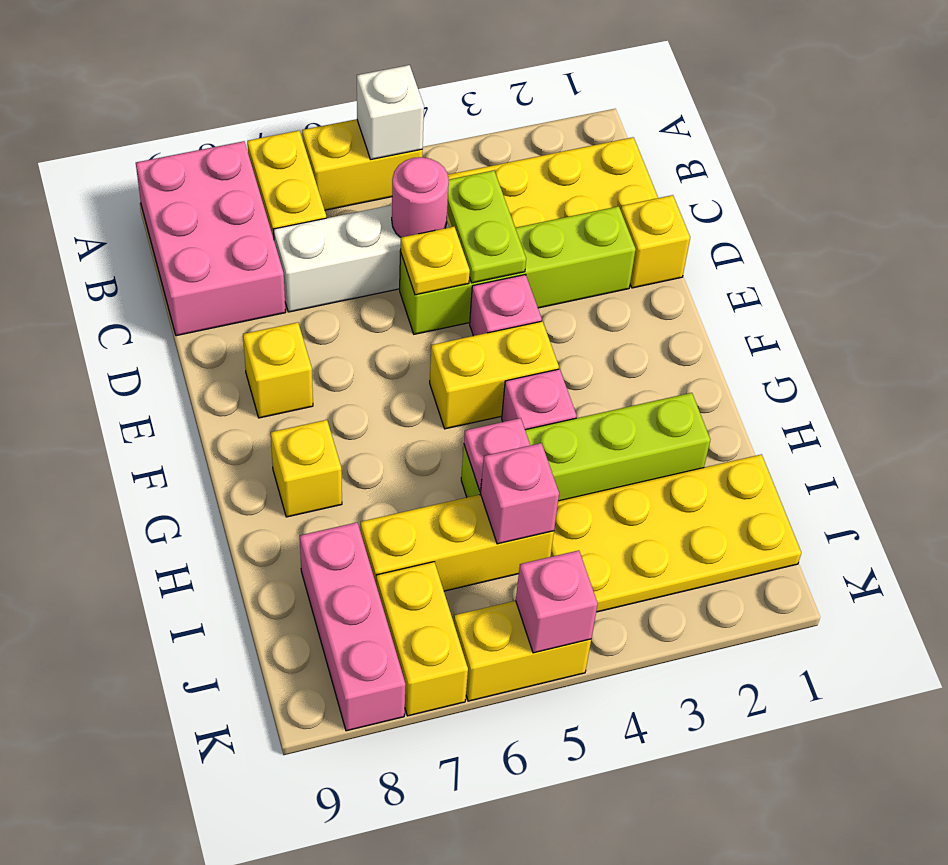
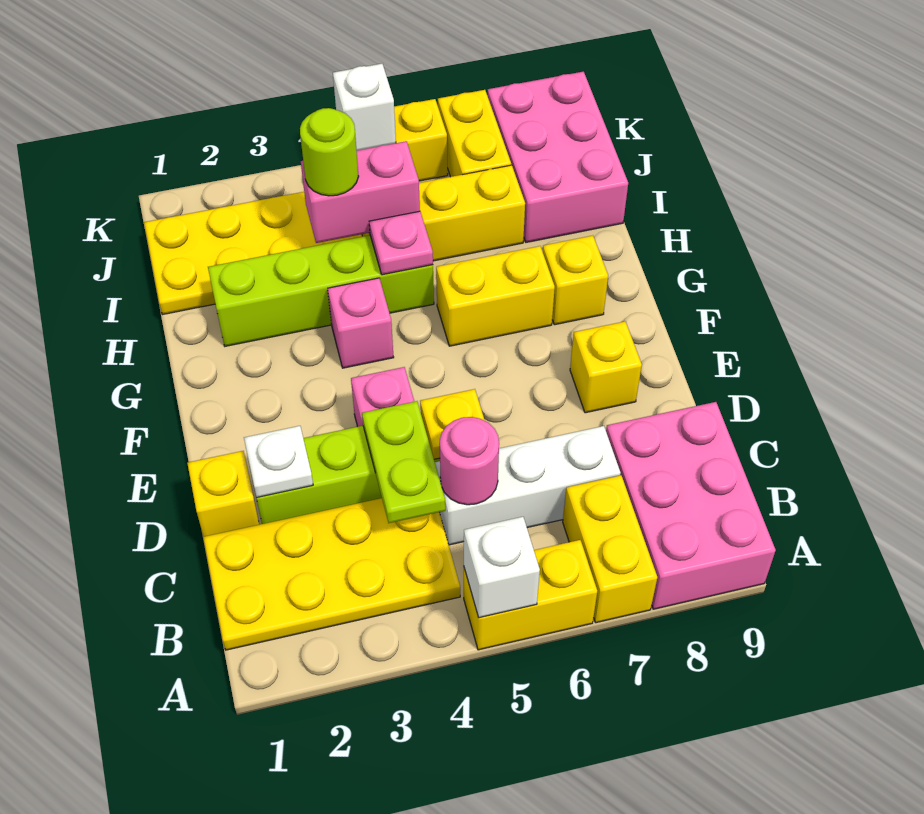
none -> white plate D2 level 2
yellow brick F4:F5 level 1 -> yellow brick G6:G7 level 1
none -> lime round brick I4 level 3
pink brick I5 level 2 -> pink brick I4:I5 level 2
pink brick I8:K8 level 1 -> pink brick I8:K9 level 1
pink brick K5 level 2 -> white brick K5 level 2

